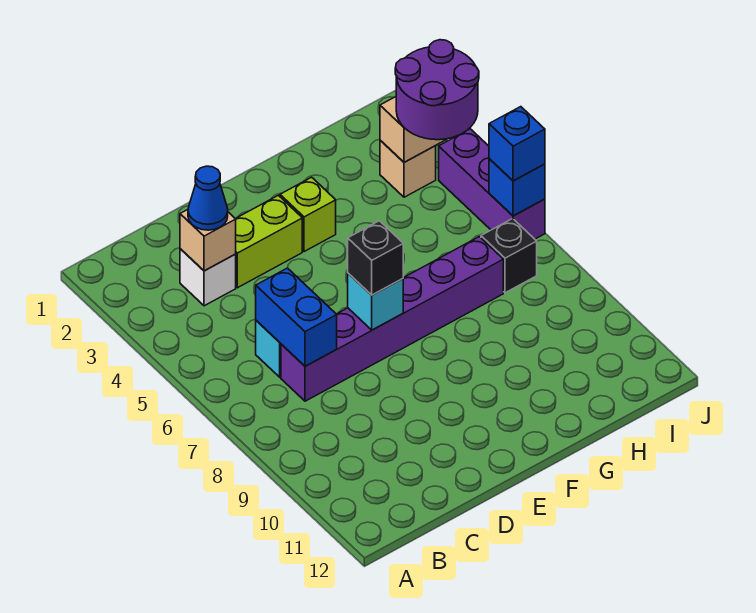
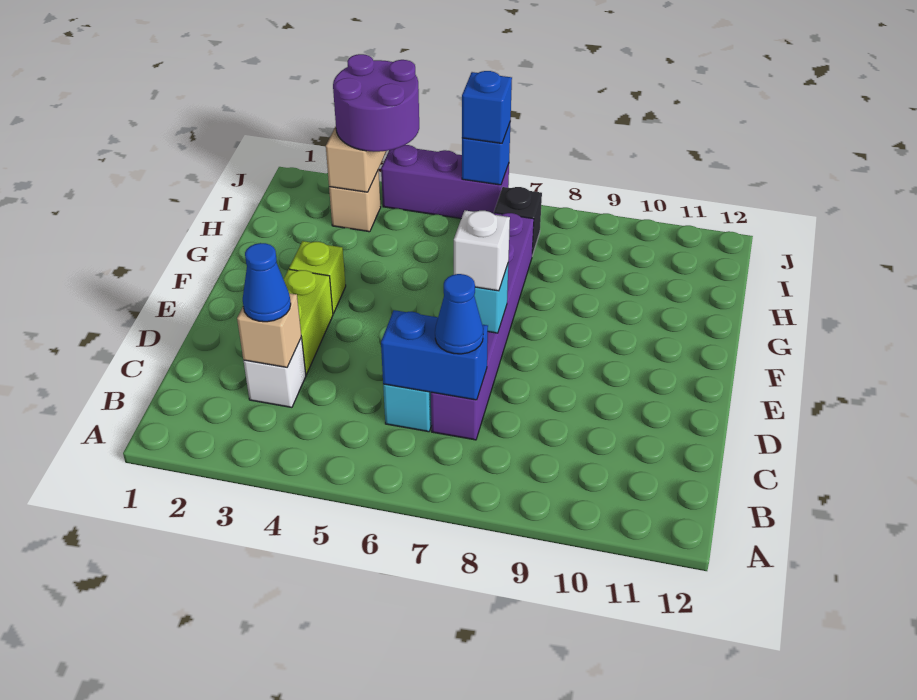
none -> blue cone C7 level 3
black brick E7 level 3 -> white brick E7 level 3

